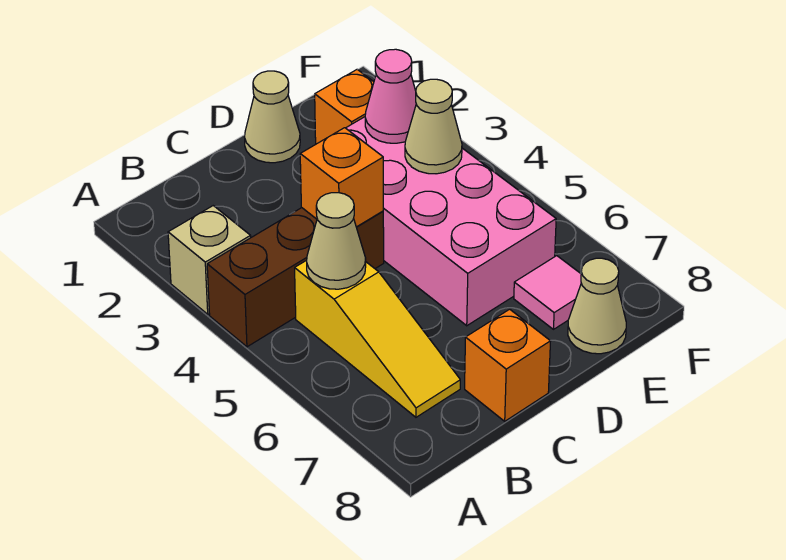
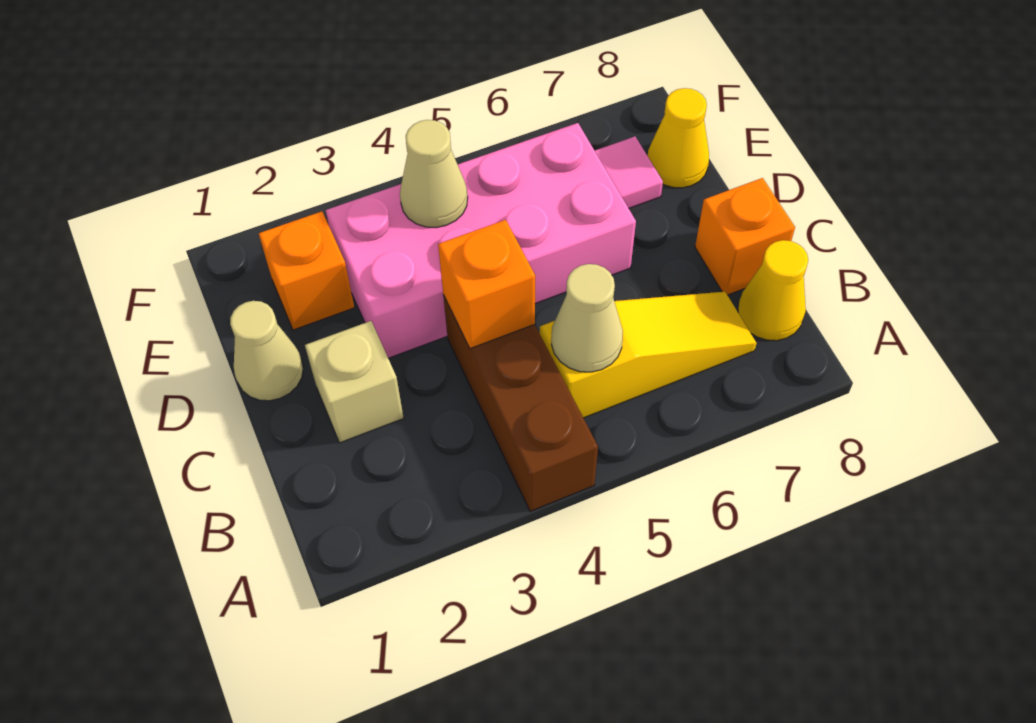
tan brick A3 level 1 -> tan brick C2 level 1
none -> yellow cone B8 level 1
pink cone E3 level 2 -> none
tan cone E8 level 1 -> yellow cone E8 level 1

